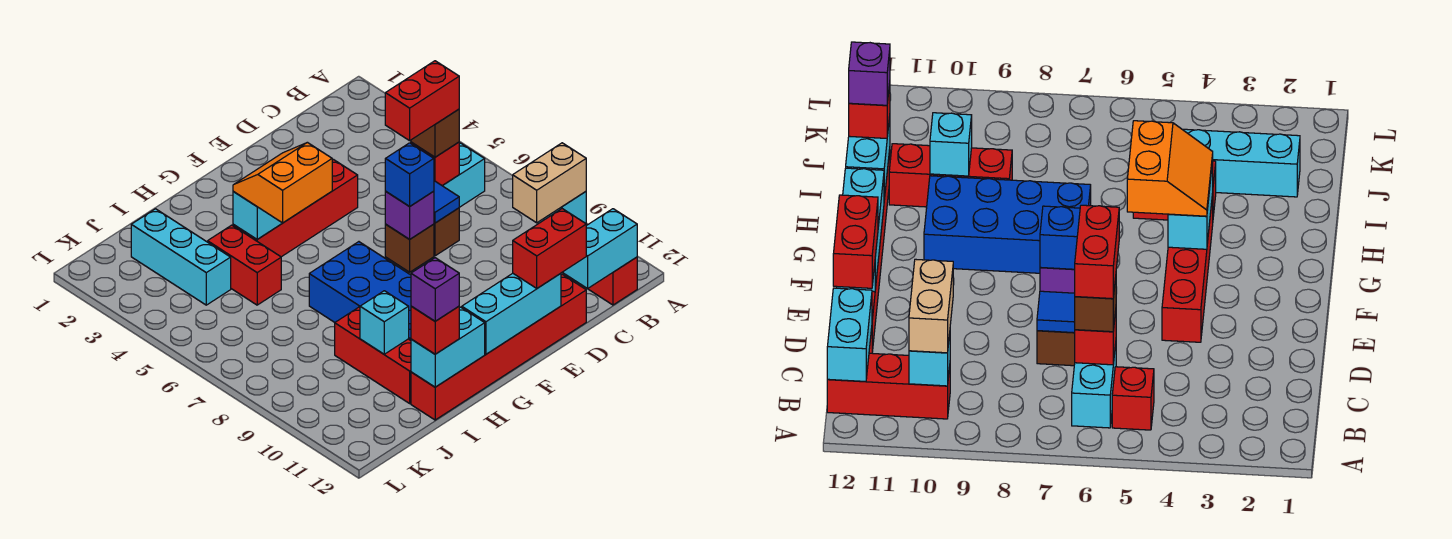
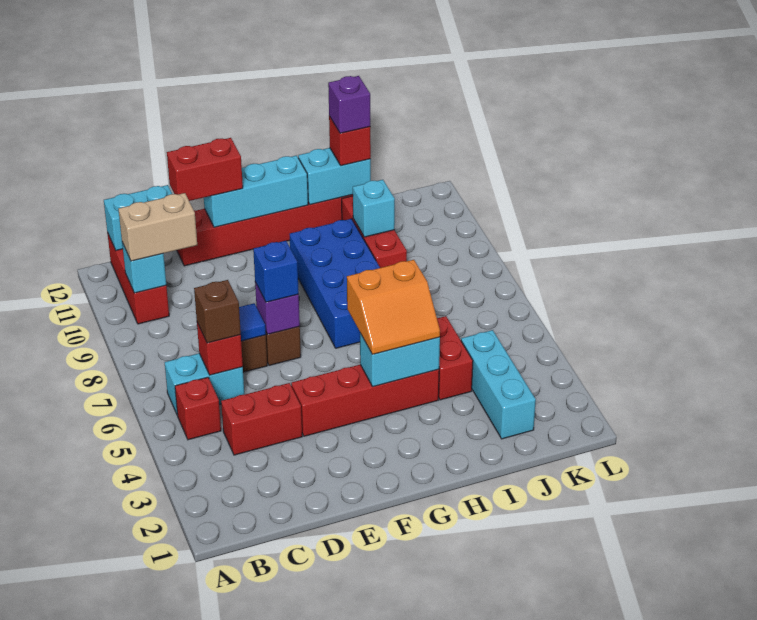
red brick C6:D6 level 4 -> red brick C4:D4 level 1

